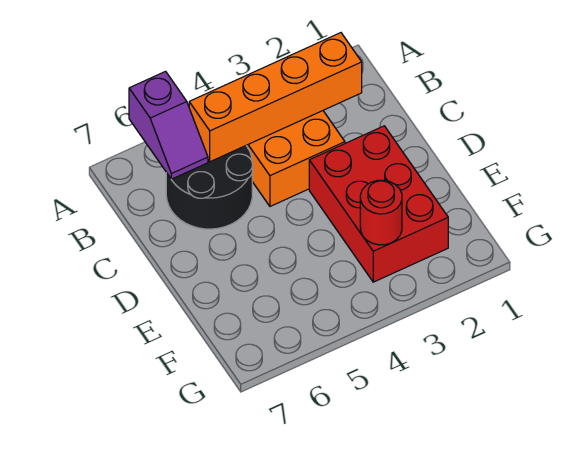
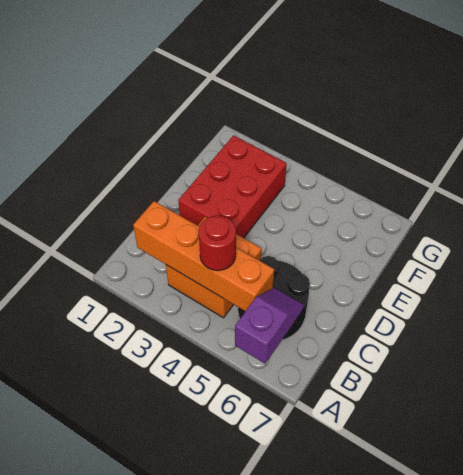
red round brick F3 level 2 -> red round brick B4 level 3

